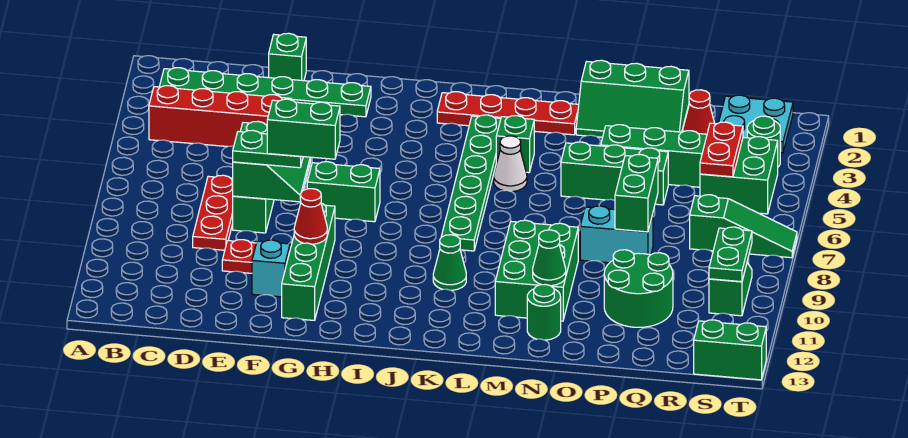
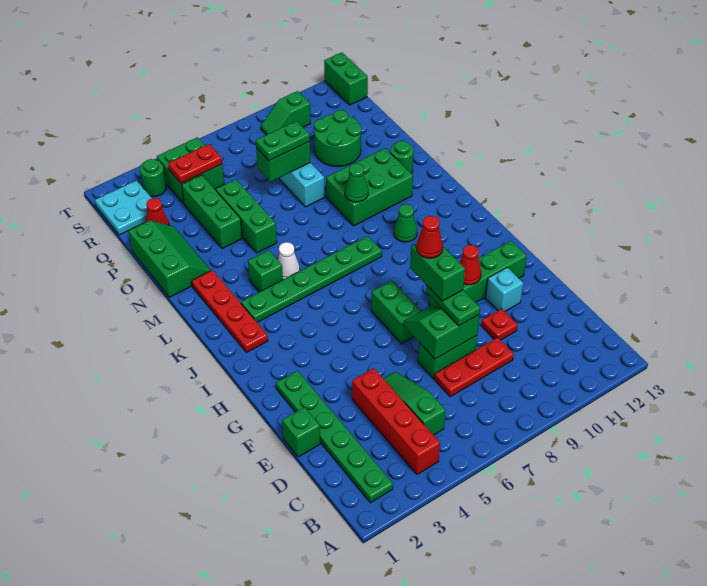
none -> red cone G8 level 5
green cone N11 level 2 -> green cone M9 level 2
green slope R7:T7 level 1 top R -> green slope C5:E5 level 1 top C
green plate S9:S10 level 2 -> green plate P7:P8 level 3

